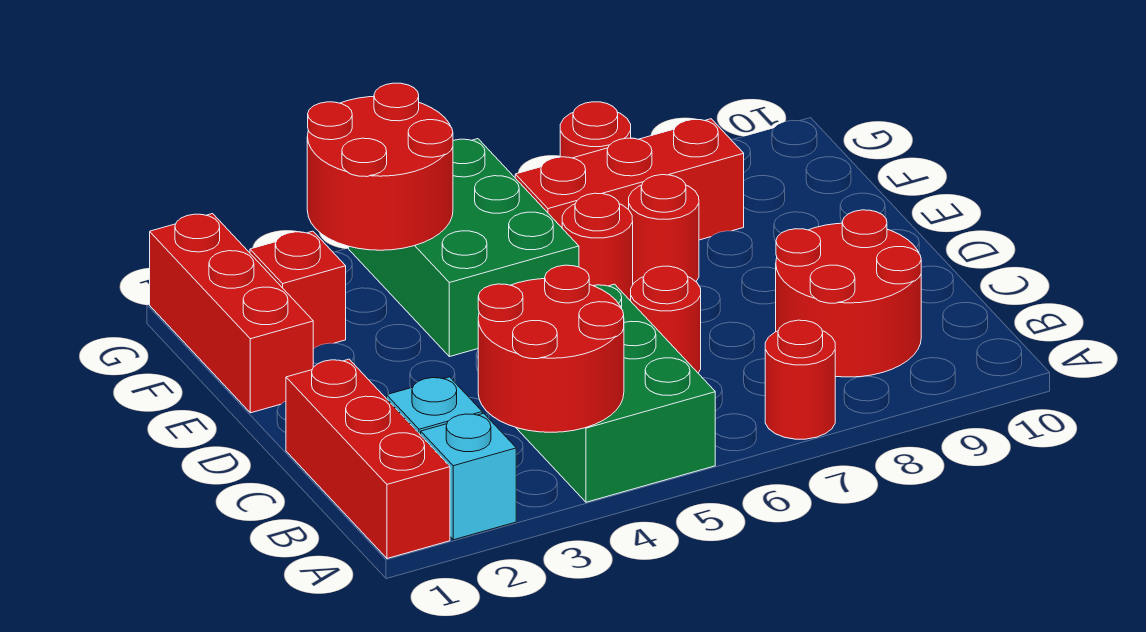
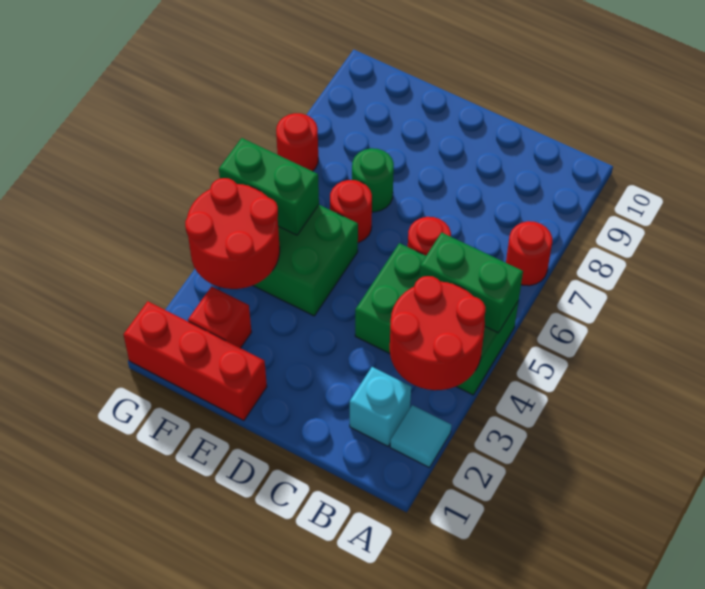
red brick A1:C1 level 1 -> none
cyan brick A2 level 1 -> cyan tile A2 level 1
none -> green brick A5:B5 level 2
red round brick B8:C9 level 1 -> none
red round brick E7 level 1 -> green round brick E7 level 1
none -> green brick F5:G5 level 2
red brick F6:F8 level 1 -> none

